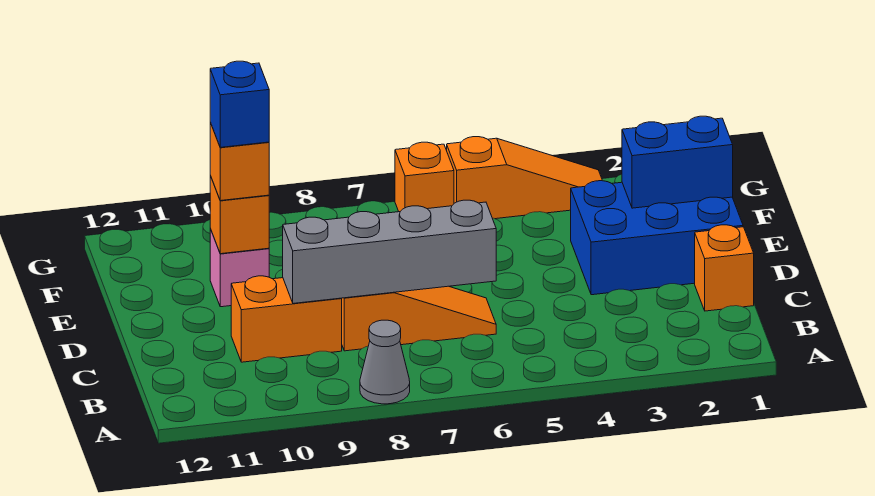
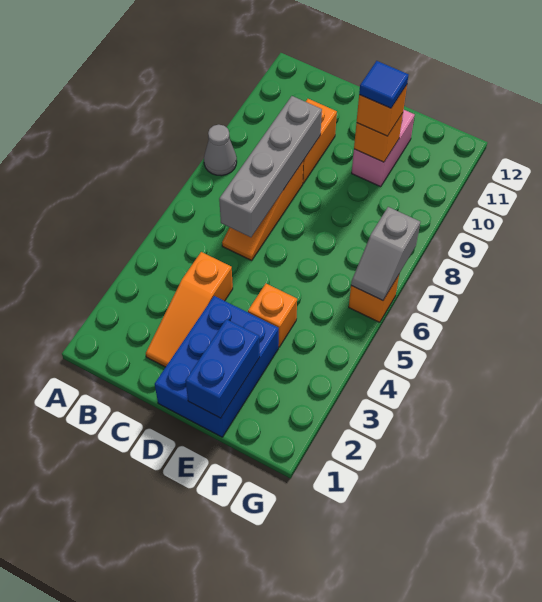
orange brick C1 level 1 -> orange brick E4 level 1
pink brick E10 level 1 -> pink brick E10:E11 level 1
blue brick E10 level 4 -> blue tile E10 level 4
orange slope G3:G5 level 1 top 5 -> orange slope C2:C4 level 1 top 4
none -> grey slope G6:G7 level 2 top 7

